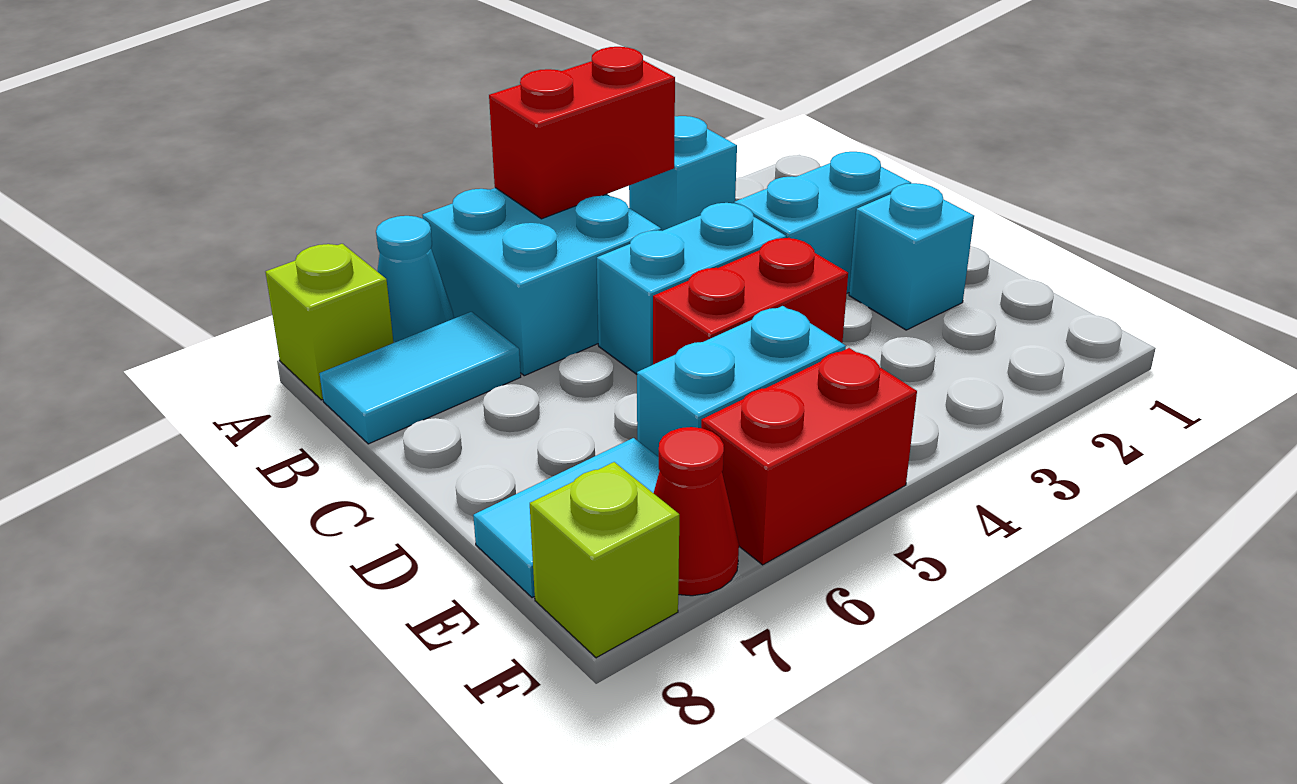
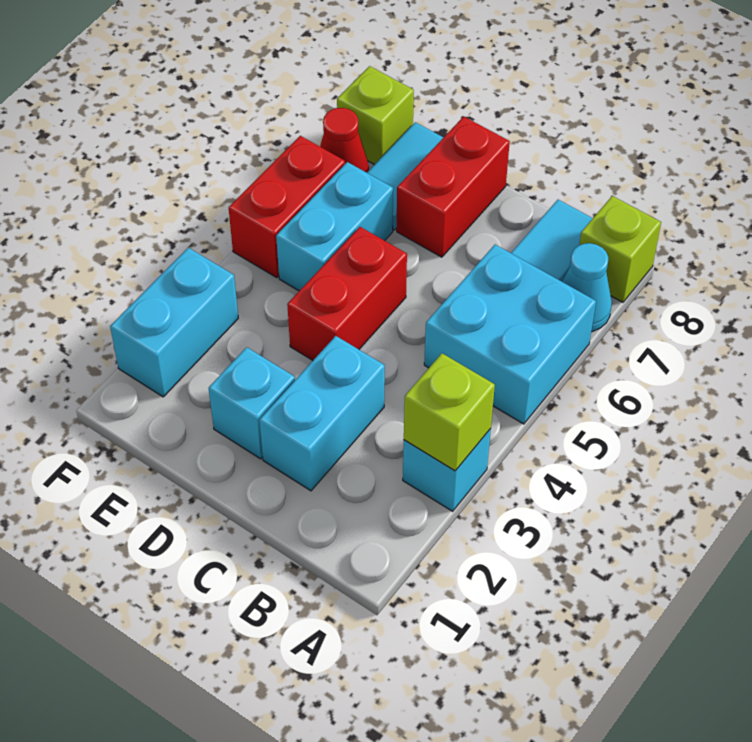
none -> lime brick A3 level 2
red brick A4:A5 level 2 -> red brick D7:D8 level 1
cyan brick C4:C5 level 1 -> cyan brick F2:F3 level 1

